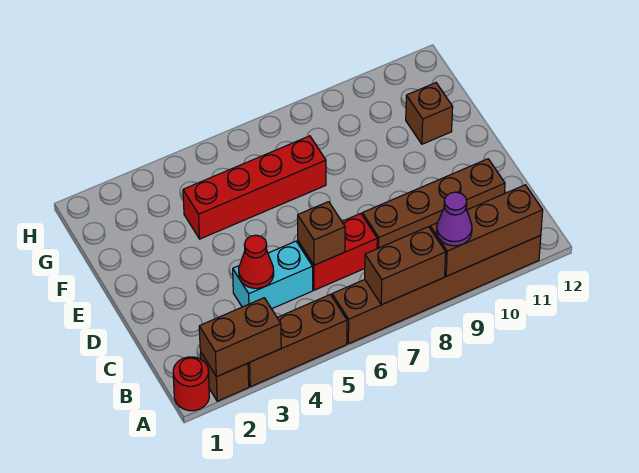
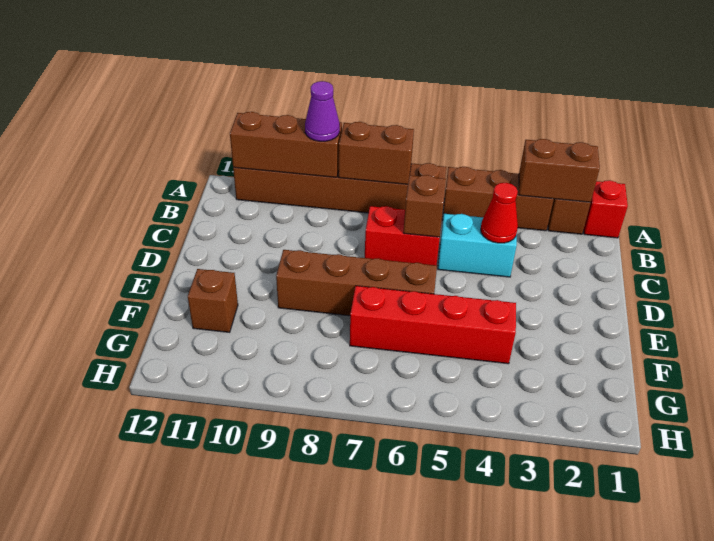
red round brick A1 level 1 -> red brick A1 level 1
brown brick C8:C11 level 1 -> brown brick E6:E9 level 1

